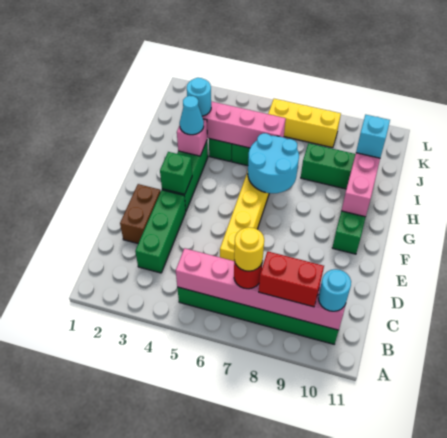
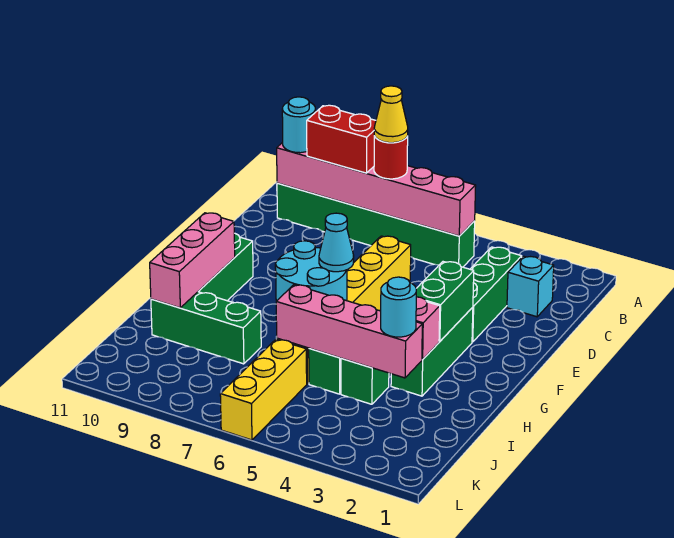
yellow round brick B7 level 4 -> yellow cone B7 level 4
brown brick D2:E2 level 1 -> none
green brick F3 level 2 -> green brick F3:G3 level 2
cyan cone H3 level 3 -> cyan cone G6 level 3
cyan brick I10 level 3 -> cyan brick C2 level 1
yellow brick K6:K8 level 1 -> yellow brick J6:L6 level 1

